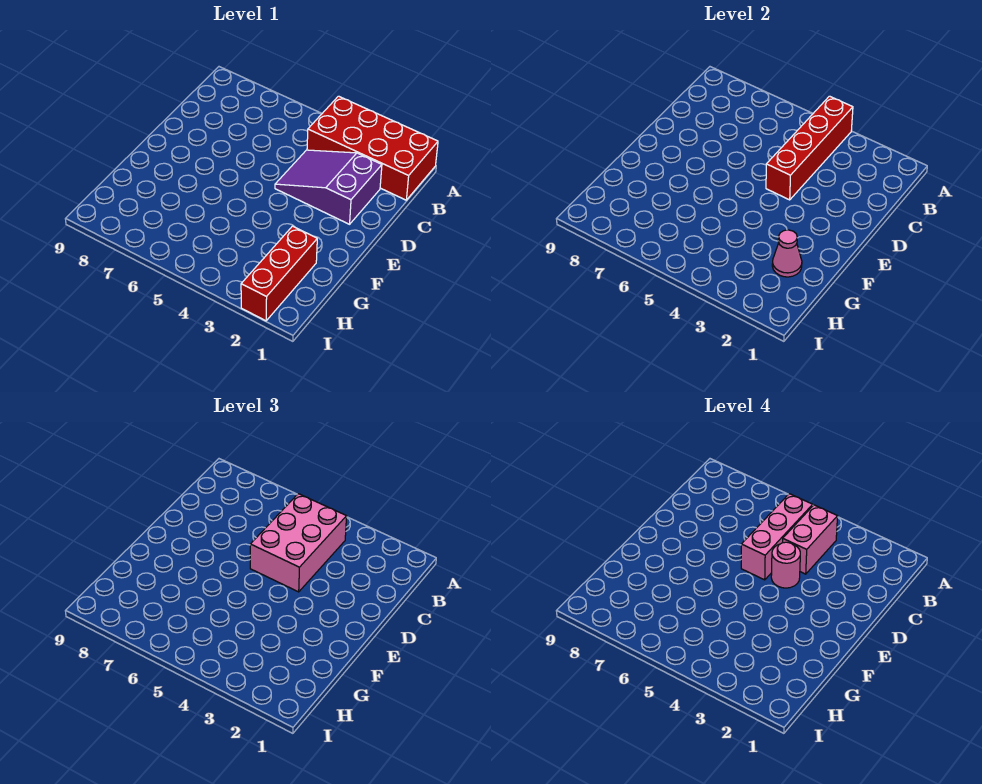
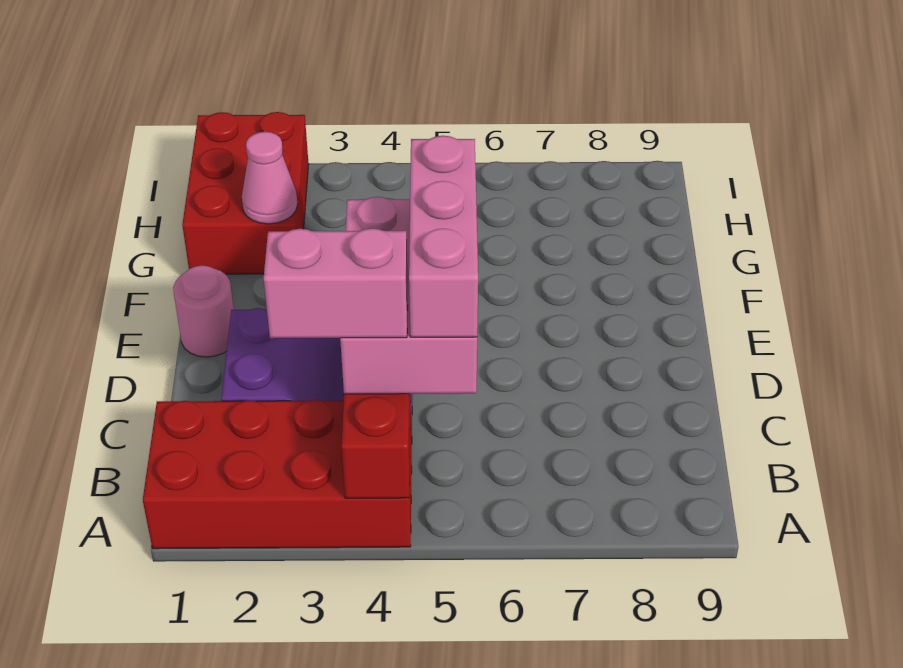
pink brick B4:C4 level 4 -> pink brick B3:B4 level 4
pink round brick D4 level 4 -> pink round brick E1 level 1
red brick G2:I2 level 1 -> red brick G1:I2 level 1

